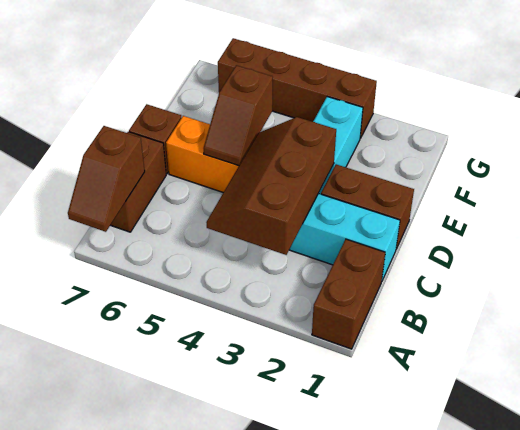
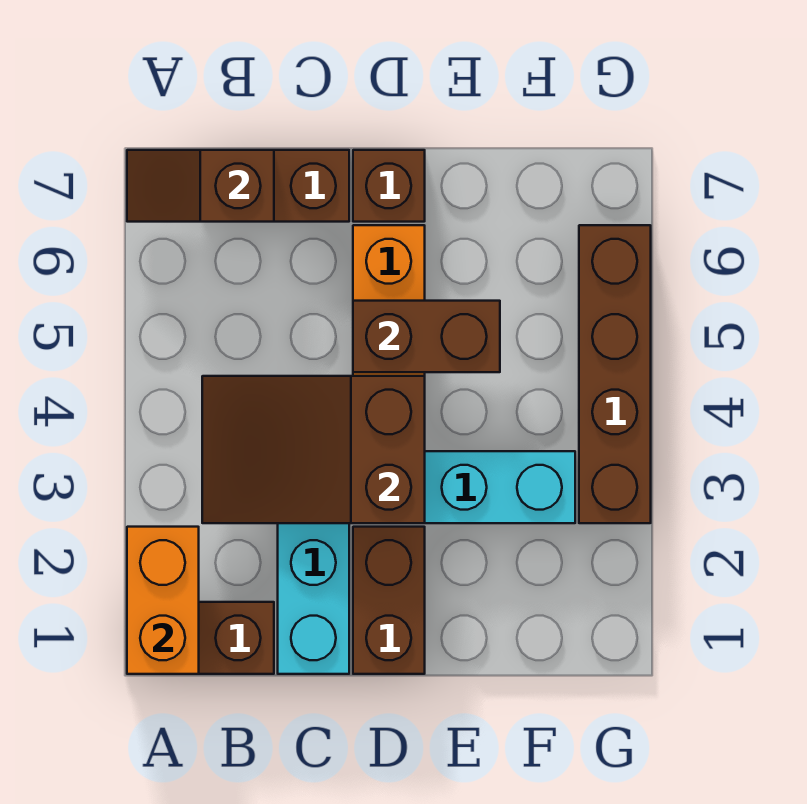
none -> orange brick A1:A2 level 2
brown slope B3:D4 level 2 top 3 -> brown slope B3:D4 level 2 top D
brown slope D5:E5 level 2 top E -> brown brick D5:E5 level 2

